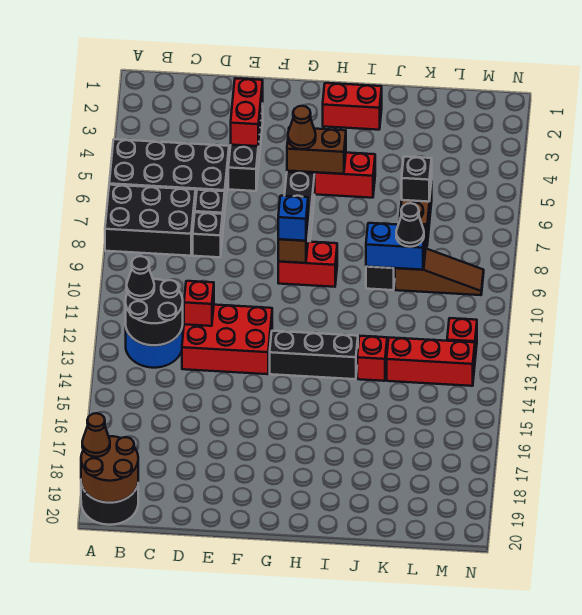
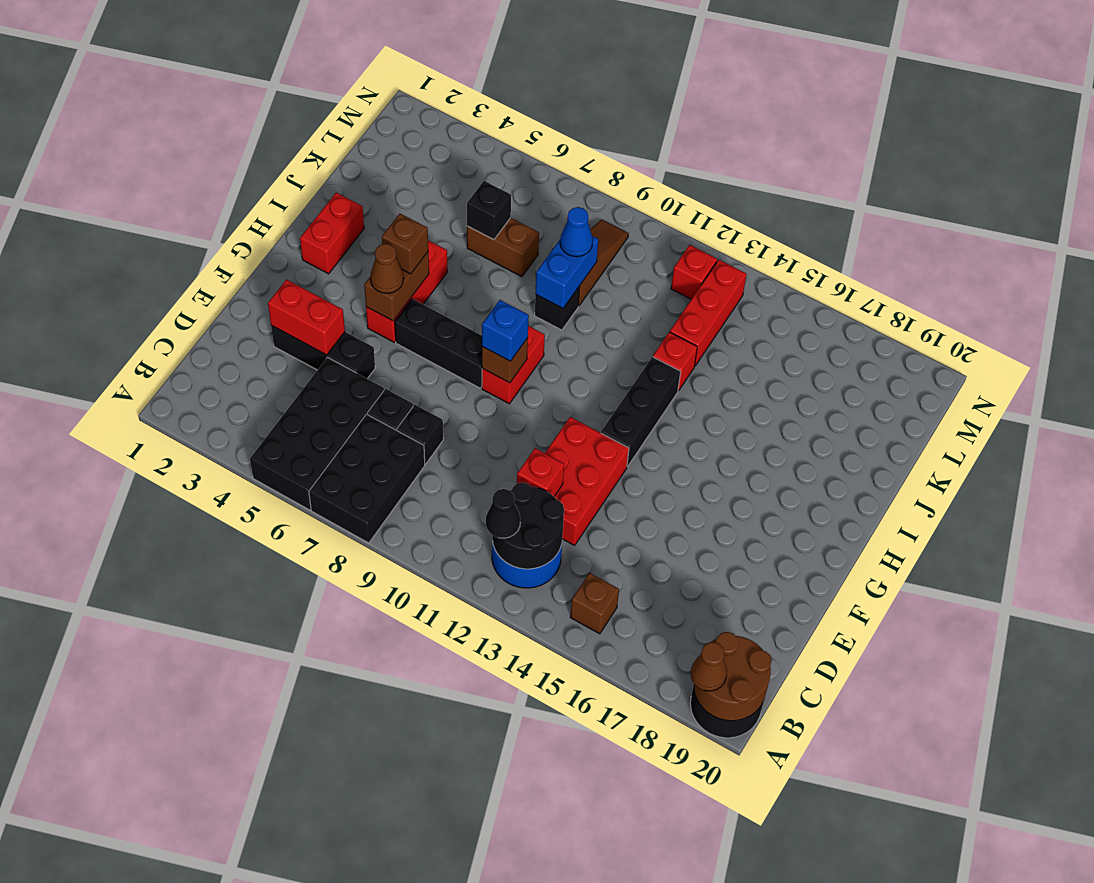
none -> brown brick B15 level 1
none -> brown brick H5 level 3
black cone K9 level 3 -> blue cone K9 level 3

